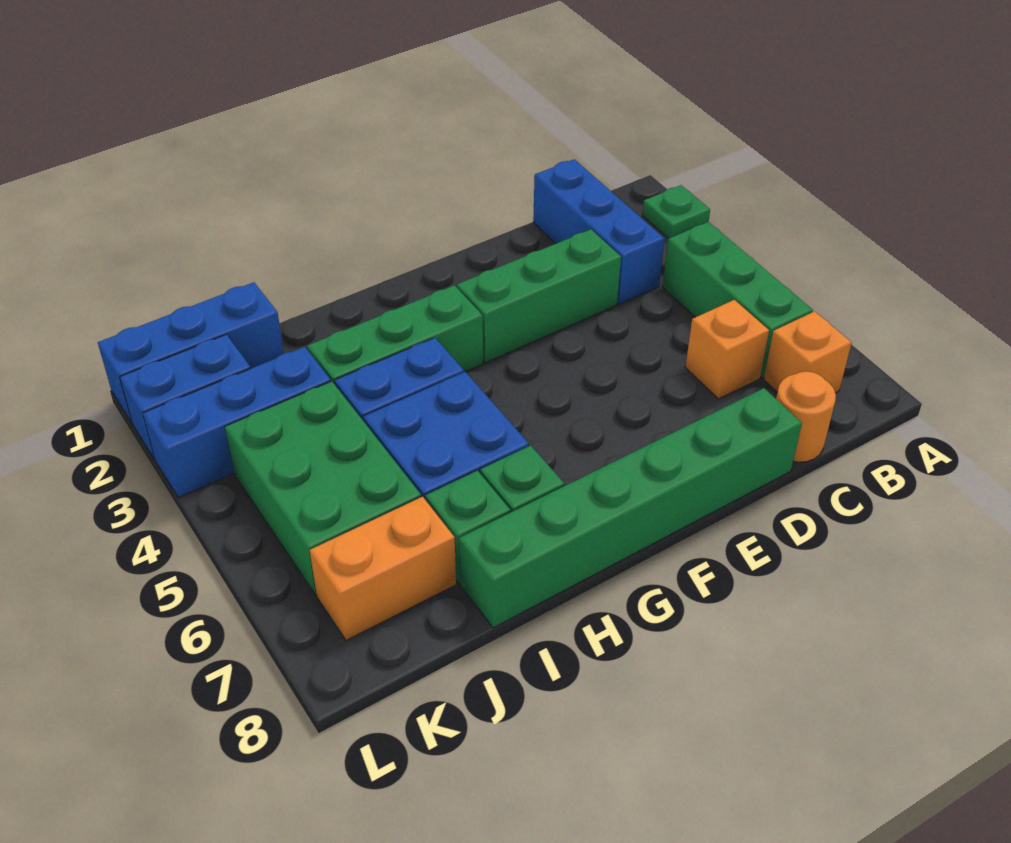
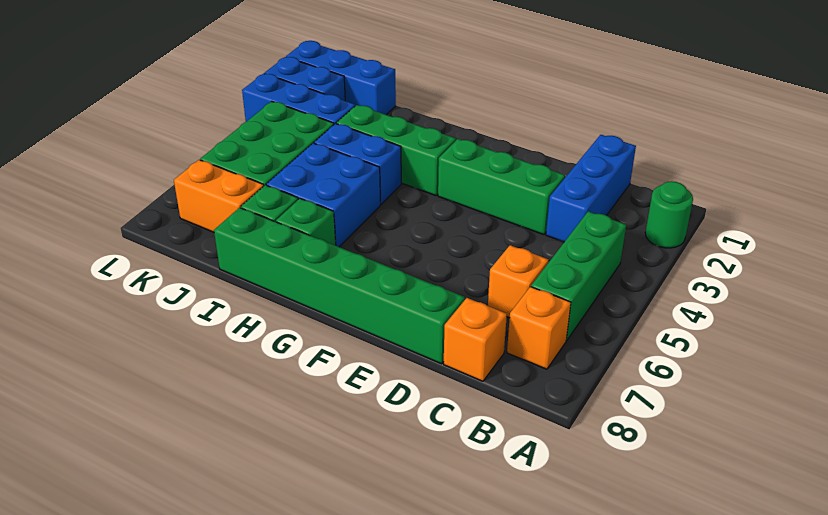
green plate A2 level 1 -> green round brick A2 level 1
orange round brick C8 level 1 -> orange brick C8 level 1

